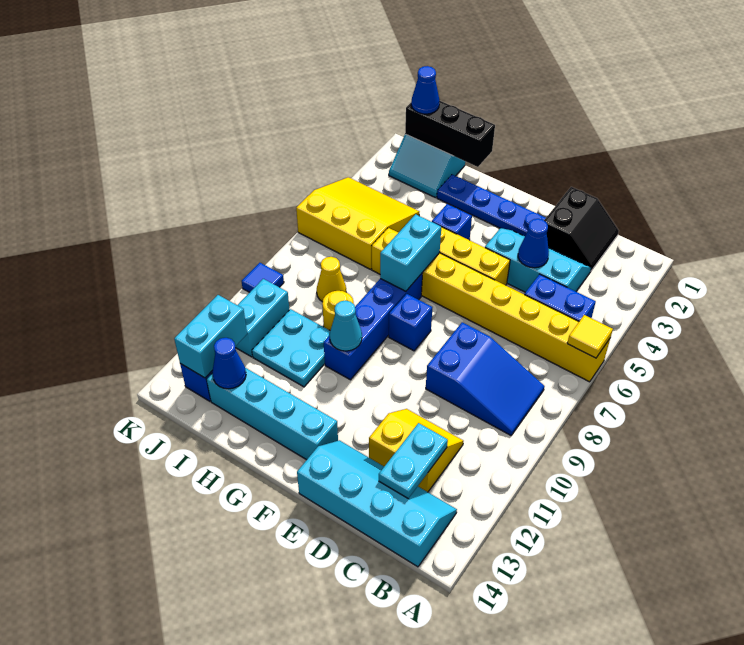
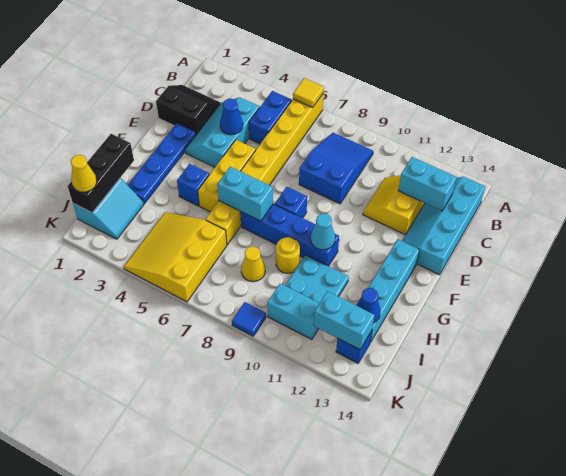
cyan plate C12:C13 level 2 -> cyan brick C12:C13 level 2
blue cone J1 level 3 -> yellow cone J1 level 3

